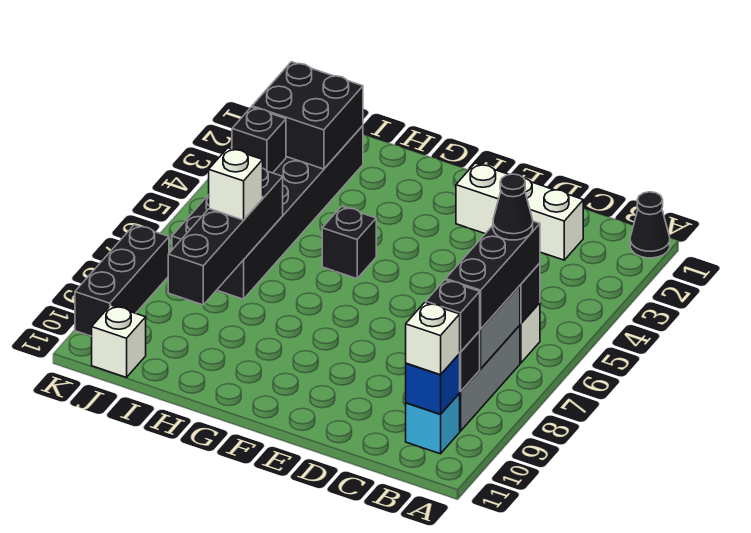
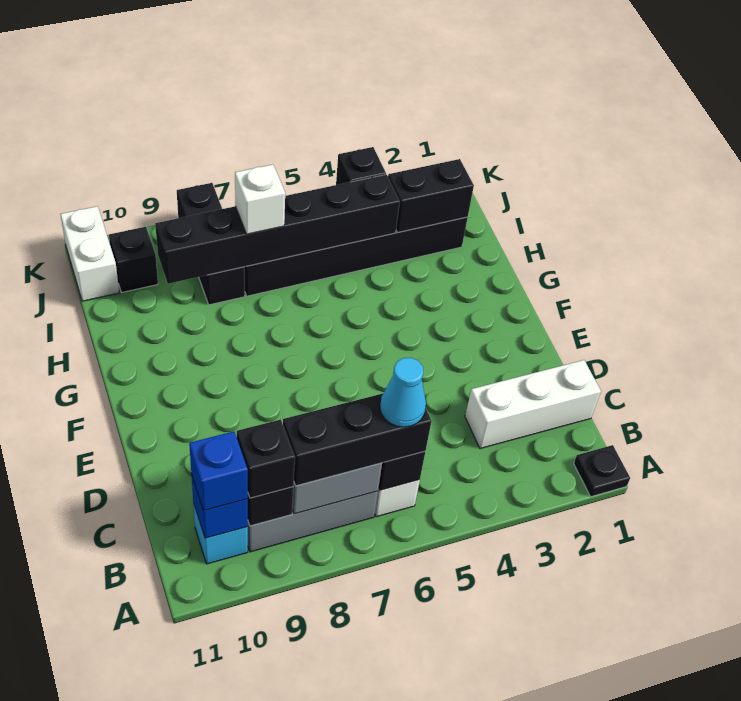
black cone A1 level 1 -> black plate A1 level 1
black cone B6 level 4 -> cyan cone B6 level 4
white brick B10 level 3 -> blue brick B10 level 3
white brick C2:E2 level 1 -> white brick C1:C3 level 1
black brick G5 level 1 -> black brick J10 level 1
black brick I2:J3 level 2 -> black brick I2:I3 level 2
black brick I6:I9 level 2 -> black brick I4:I9 level 2
white brick J11 level 1 -> white brick J11:K11 level 1
black brick K8:K10 level 1 -> black brick I8:K8 level 1

